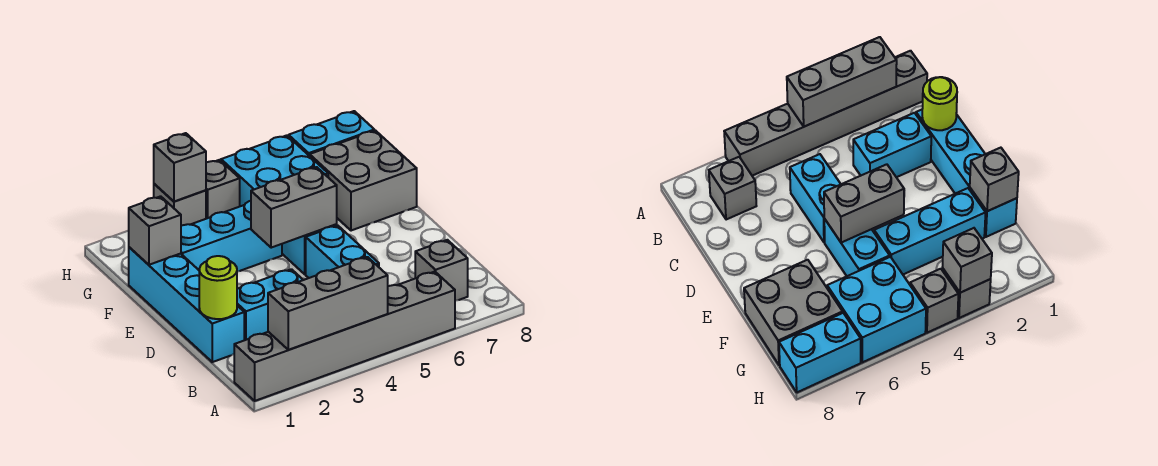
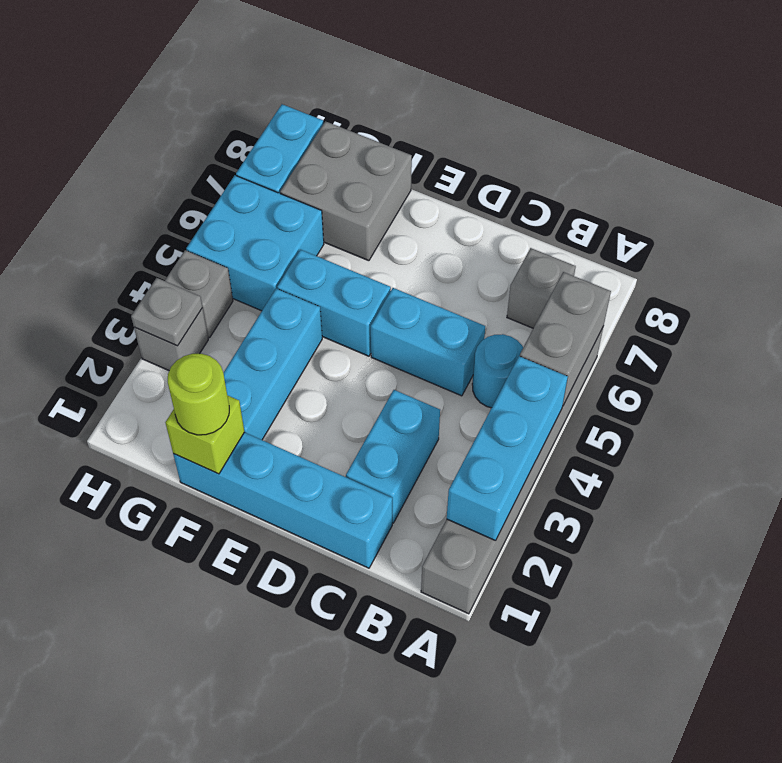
grey brick A2:A4 level 2 -> cyan brick A2:A4 level 2
none -> cyan round brick B5 level 1
lime round brick C1 level 2 -> lime round brick F1 level 3
grey brick E4:E5 level 2 -> grey brick A5:A6 level 2
grey brick F1 level 2 -> lime brick F1 level 2
grey brick H3 level 2 -> grey plate H3 level 2

